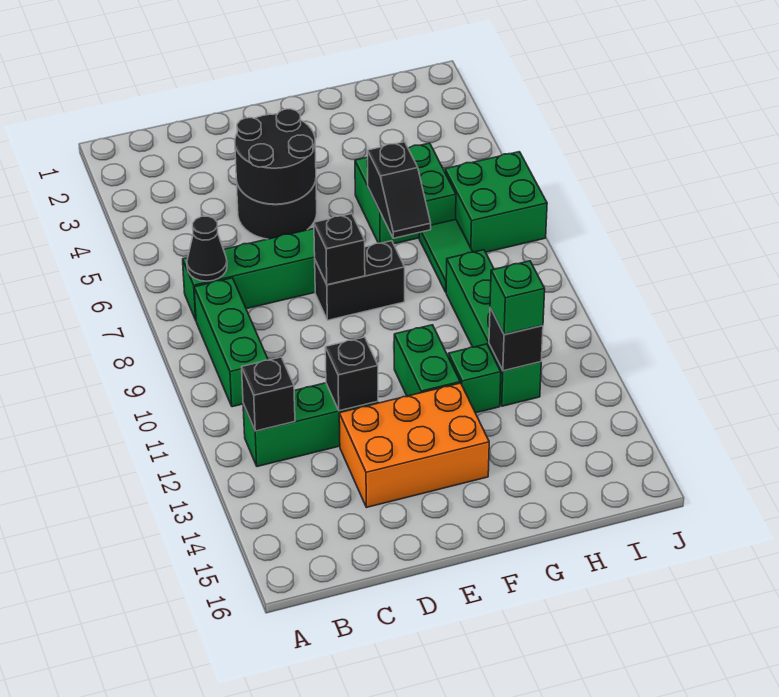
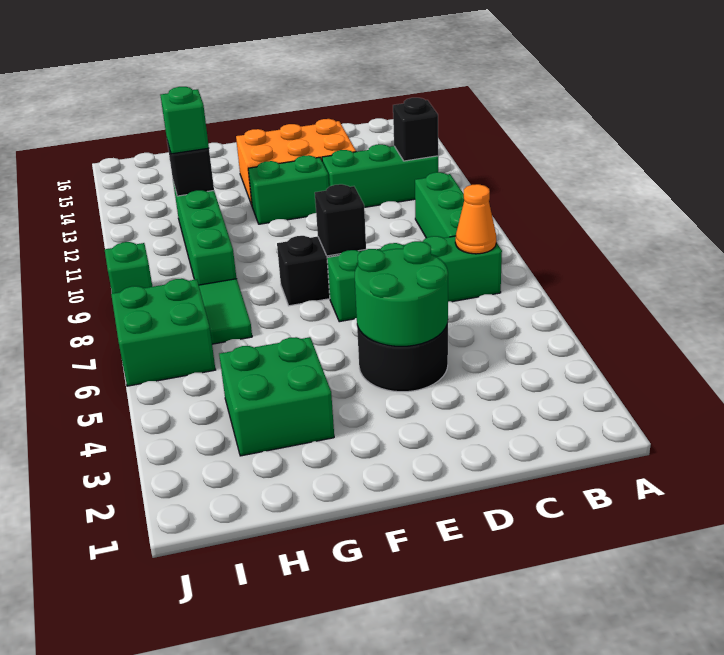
black cone B7 level 2 -> orange cone B7 level 2
black round brick D4:E5 level 2 -> green round brick D4:E5 level 2
black brick D12 level 2 -> none
green brick F11:F12 level 1 -> green brick E12:F12 level 1
green brick G5:H6 level 1 -> green brick G3:H4 level 1
black slope G6:G7 level 2 top 6 -> none
green brick G12 level 1 -> green brick J9 level 1

